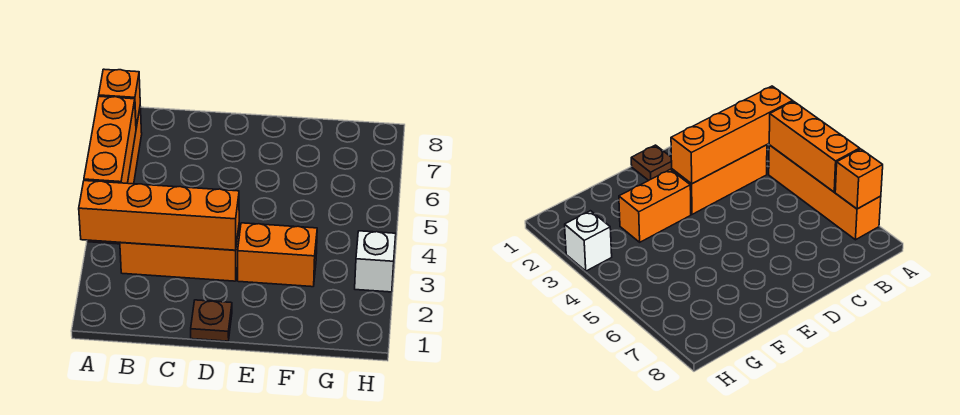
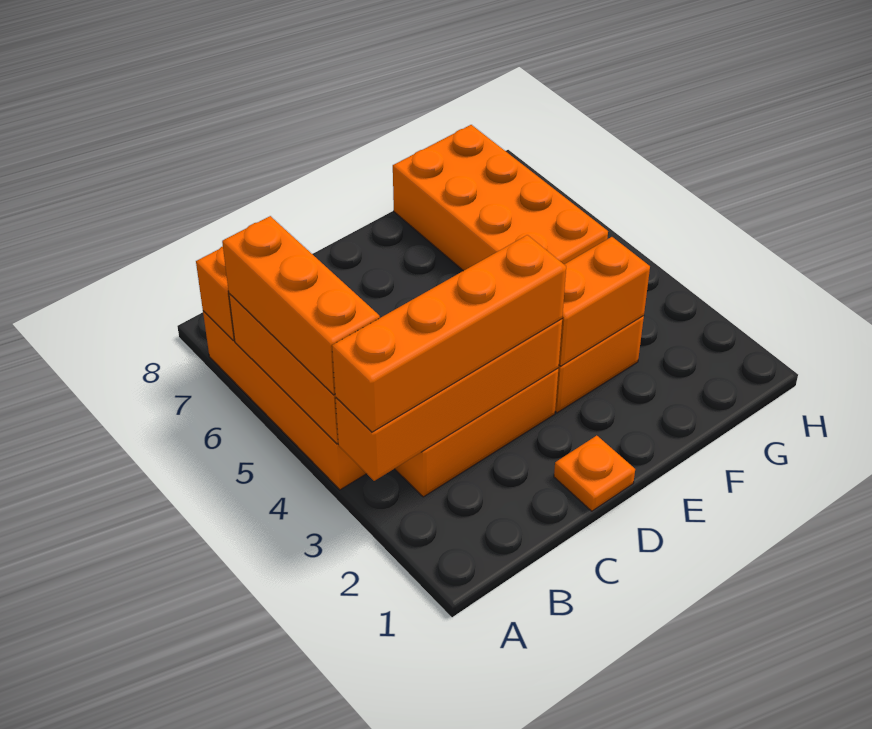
none -> orange brick A3:D3 level 3
none -> orange brick A4:A6 level 3
brown plate D1 level 1 -> orange plate D1 level 1
none -> orange brick E3:F3 level 2
none -> orange brick F5:G8 level 1
white brick H3 level 1 -> none

